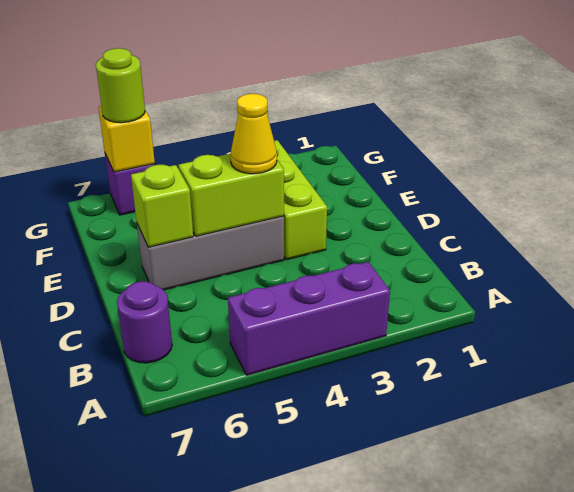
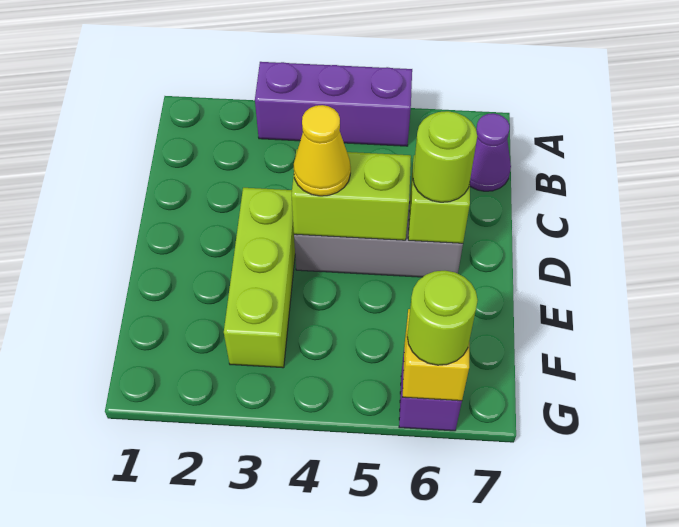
purple round brick B7 level 1 -> purple cone B7 level 1
none -> lime round brick D6 level 3

